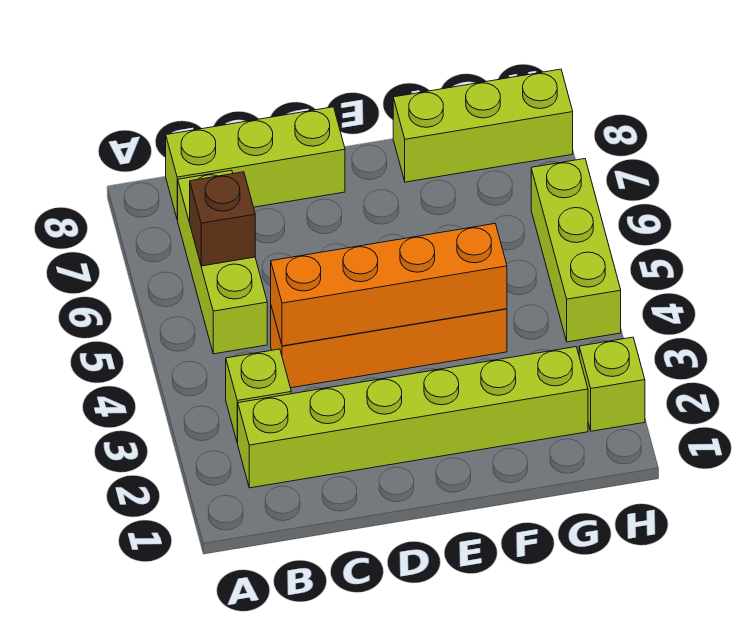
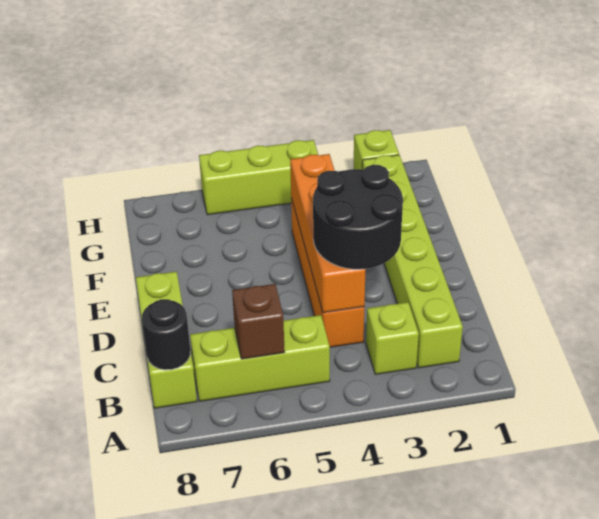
none -> black round brick B8 level 2
none -> black round brick C3:D4 level 3
lime brick F8:H8 level 1 -> none

